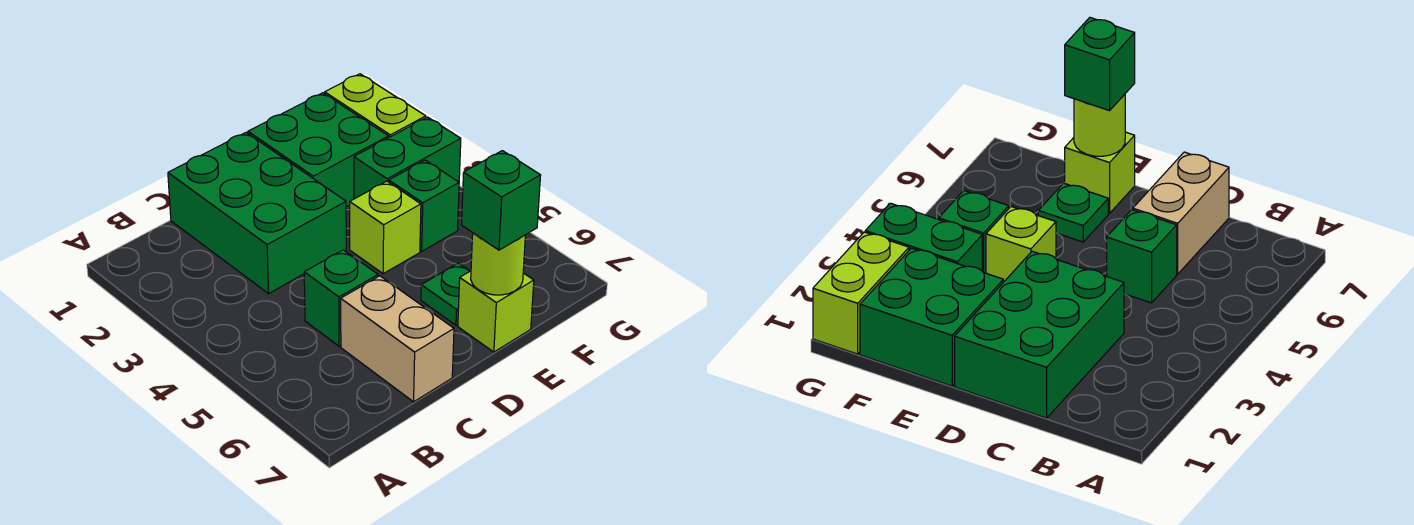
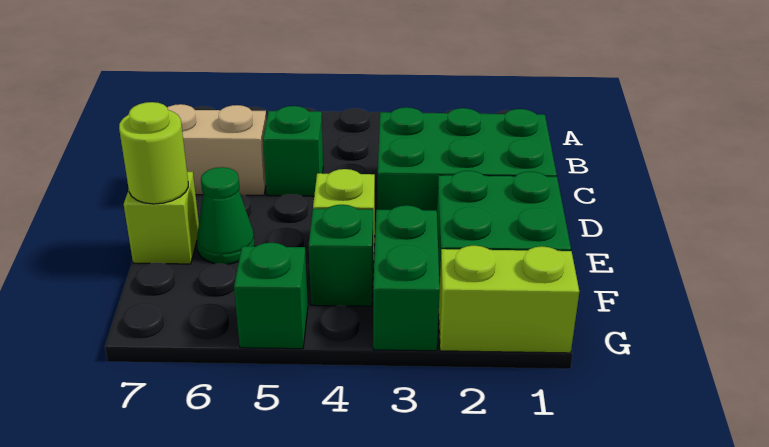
green plate E6 level 1 -> green cone E6 level 1
green brick E7 level 3 -> green brick G5 level 1

